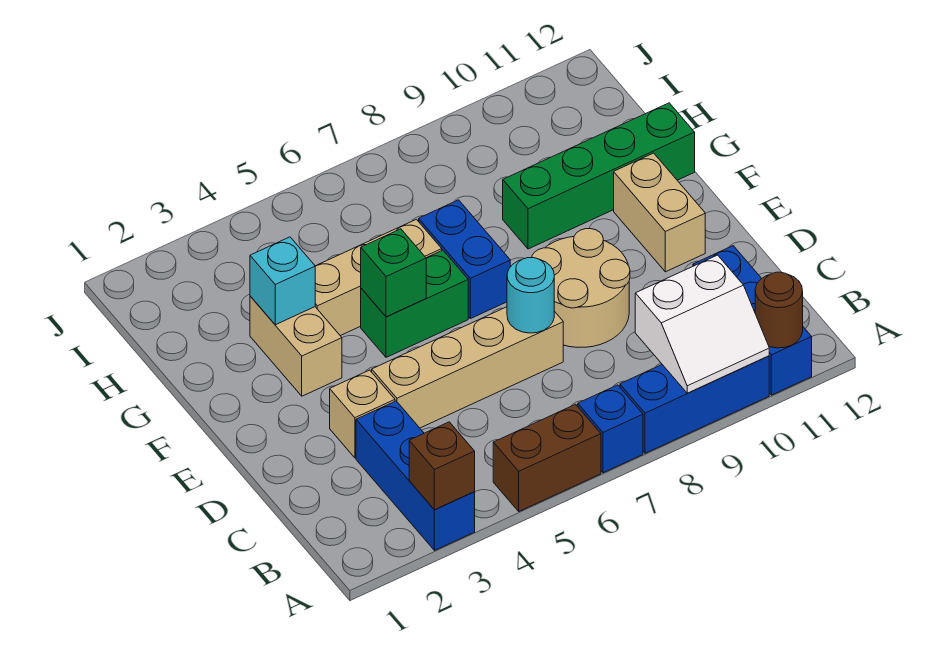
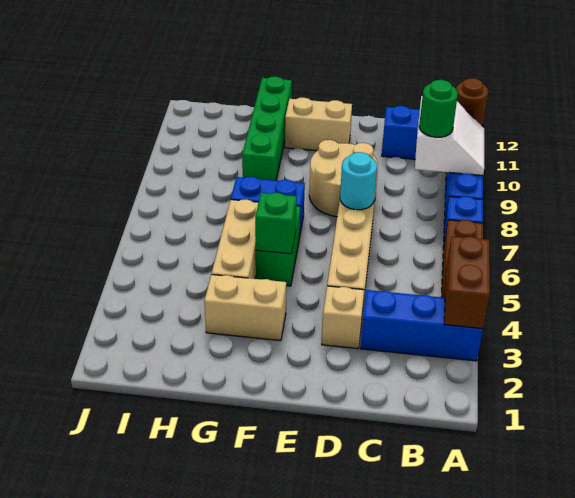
brown brick A3 level 2 -> brown brick A3:A4 level 2
none -> green round brick B9 level 3
cyan brick G3 level 2 -> none

